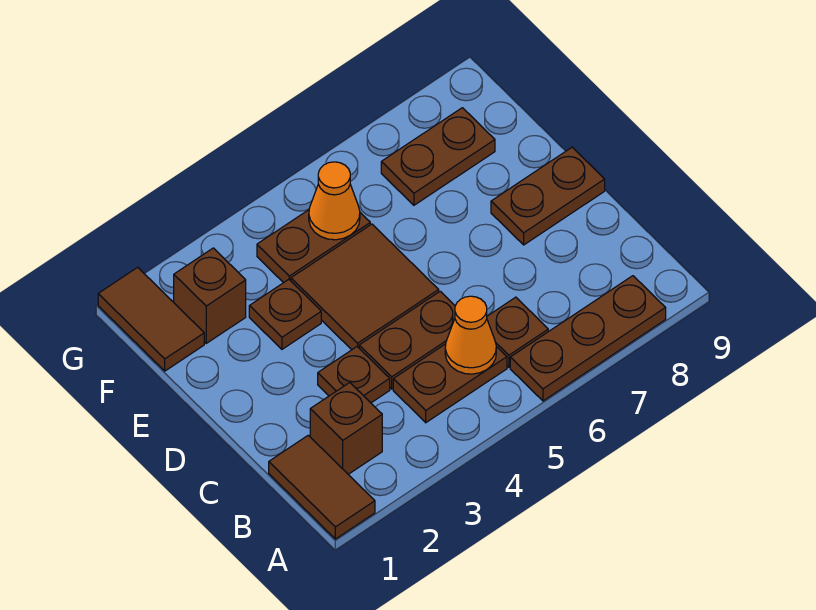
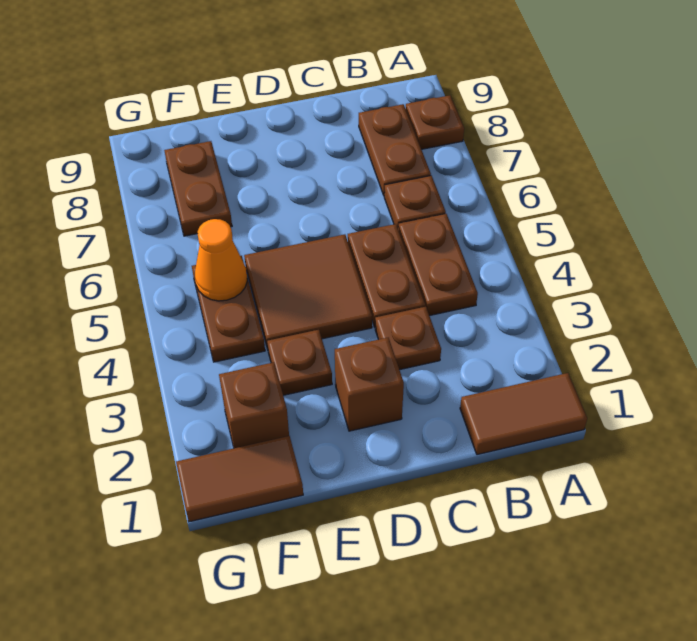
brown plate A6:A8 level 1 -> brown plate A8 level 1
brown brick B2 level 1 -> brown brick D2 level 1
orange cone B5 level 2 -> none
brown plate D8:D9 level 1 -> brown plate B7:B8 level 1

